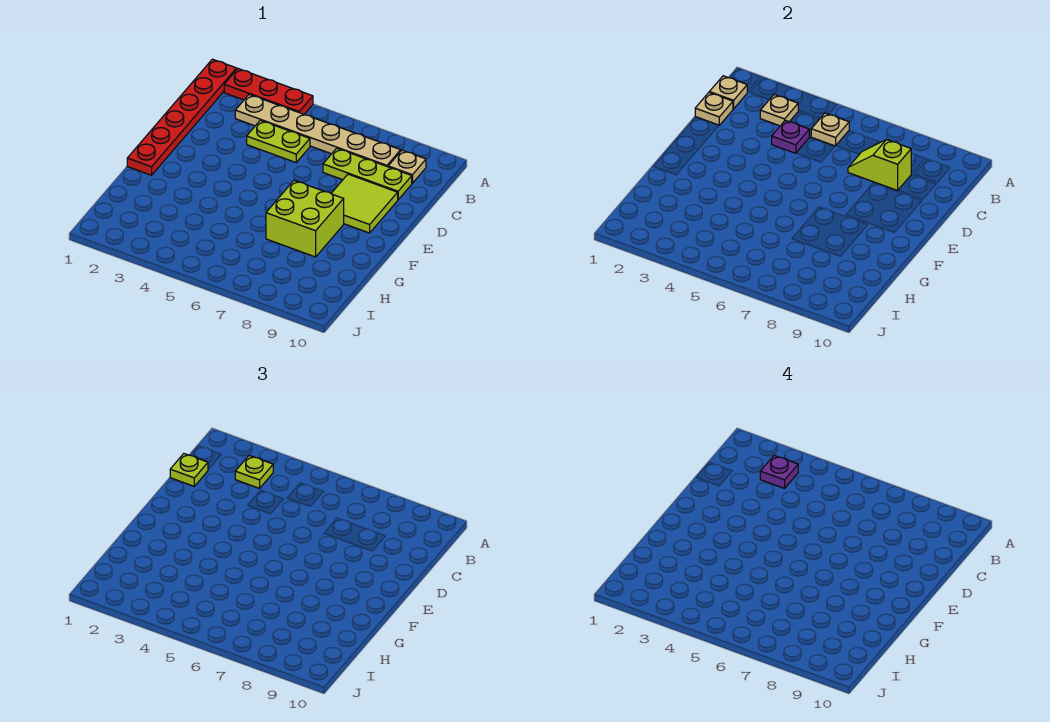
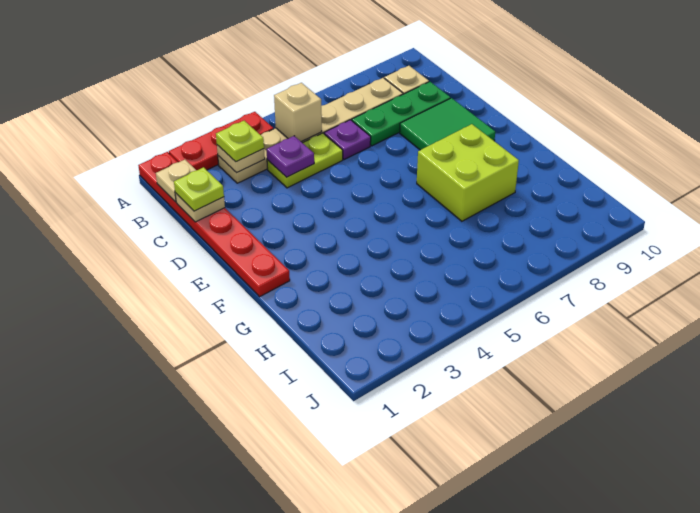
purple plate B3 level 4 -> purple plate C6 level 1
tan plate B5 level 2 -> tan brick B5 level 2
lime plate C7:C9 level 1 -> green plate C7:C9 level 1
lime slope C7:C8 level 2 top 8 -> none
lime tile D8:E9 level 1 -> green tile D8:E9 level 1

